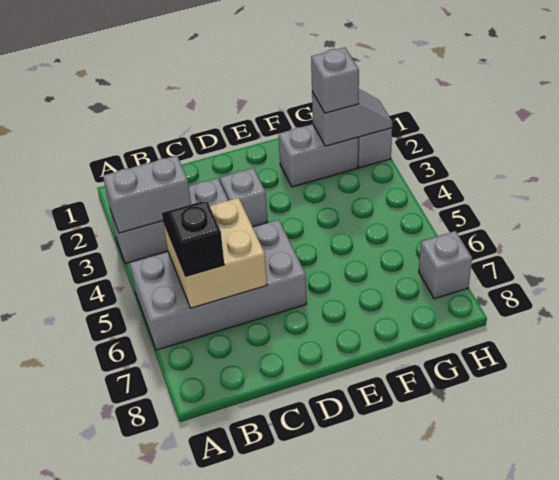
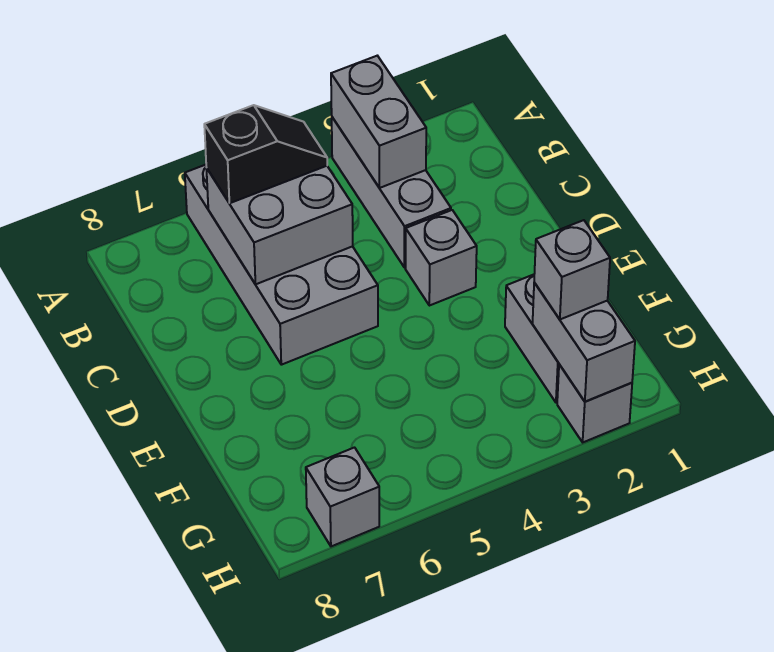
tan brick B5:C6 level 2 -> grey brick B5:C6 level 2
grey slope G2:H2 level 2 top G -> grey brick G2:H2 level 2

